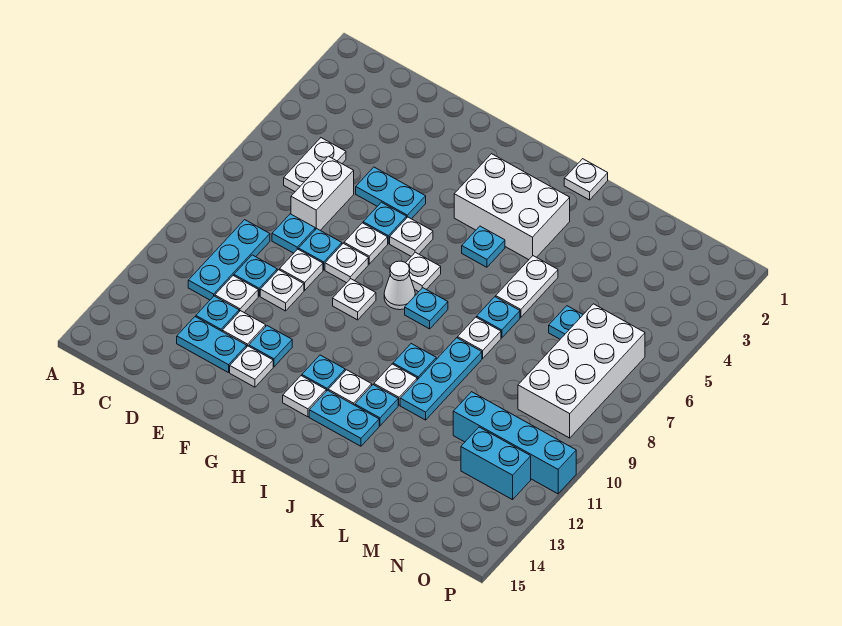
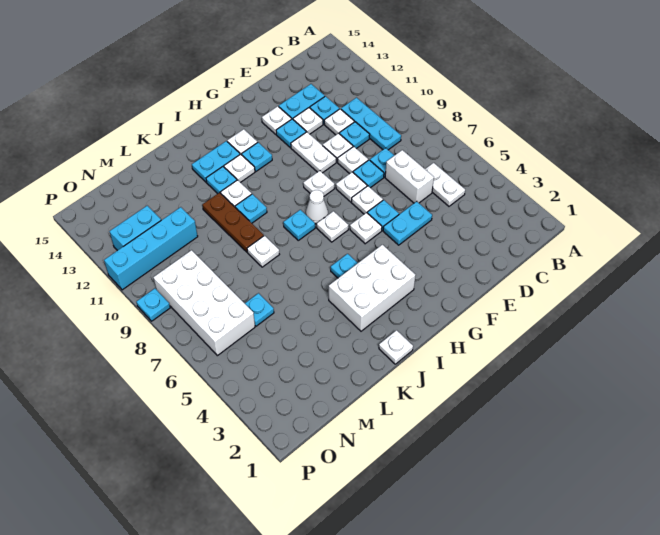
white plate K5:K6 level 1 -> white plate F10:F11 level 1
cyan plate K7 level 1 -> cyan plate P9 level 1
cyan plate K9:K11 level 1 -> brown plate K9:K11 level 1

